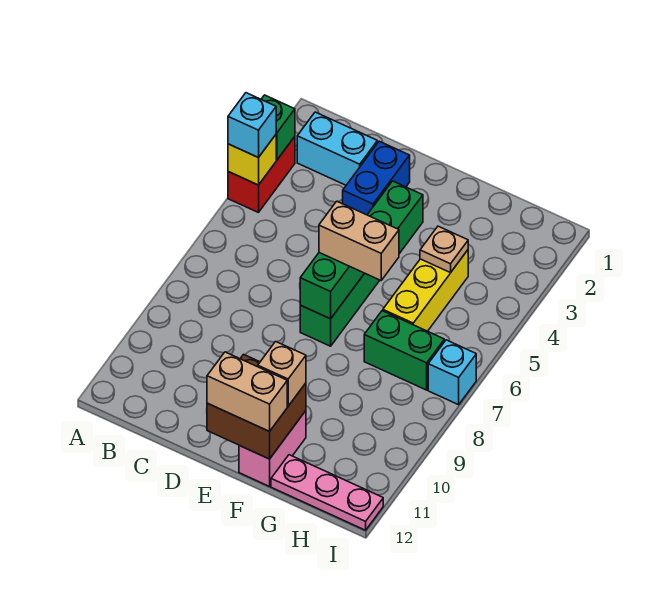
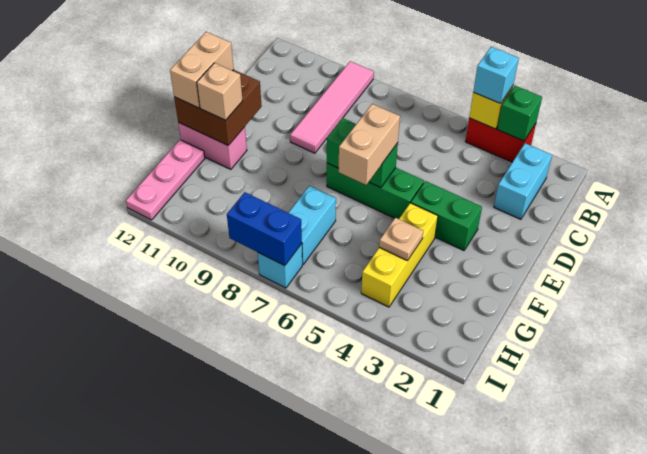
none -> pink tile A9:D9 level 1
blue brick D2:D3 level 1 -> blue brick I7:I8 level 2
yellow brick G4:G6 level 1 -> yellow brick F4:H4 level 1
green brick G7:H7 level 1 -> cyan brick G7:H7 level 1

